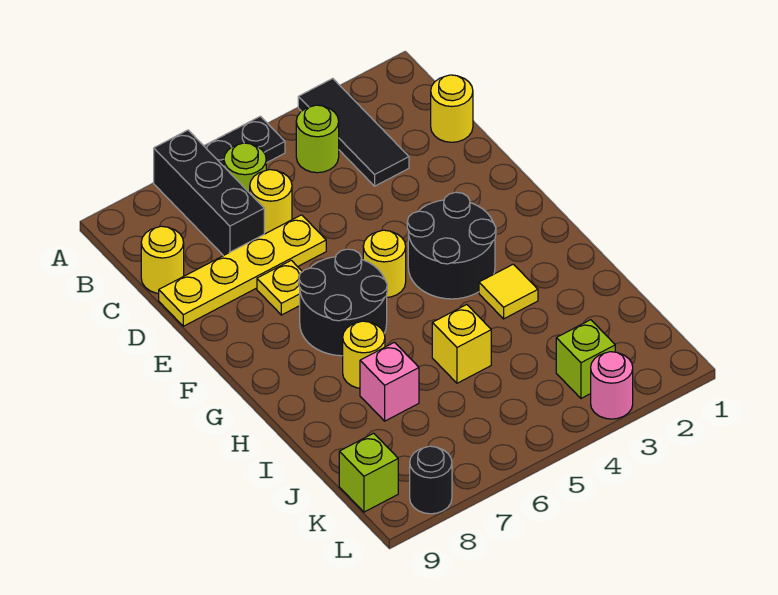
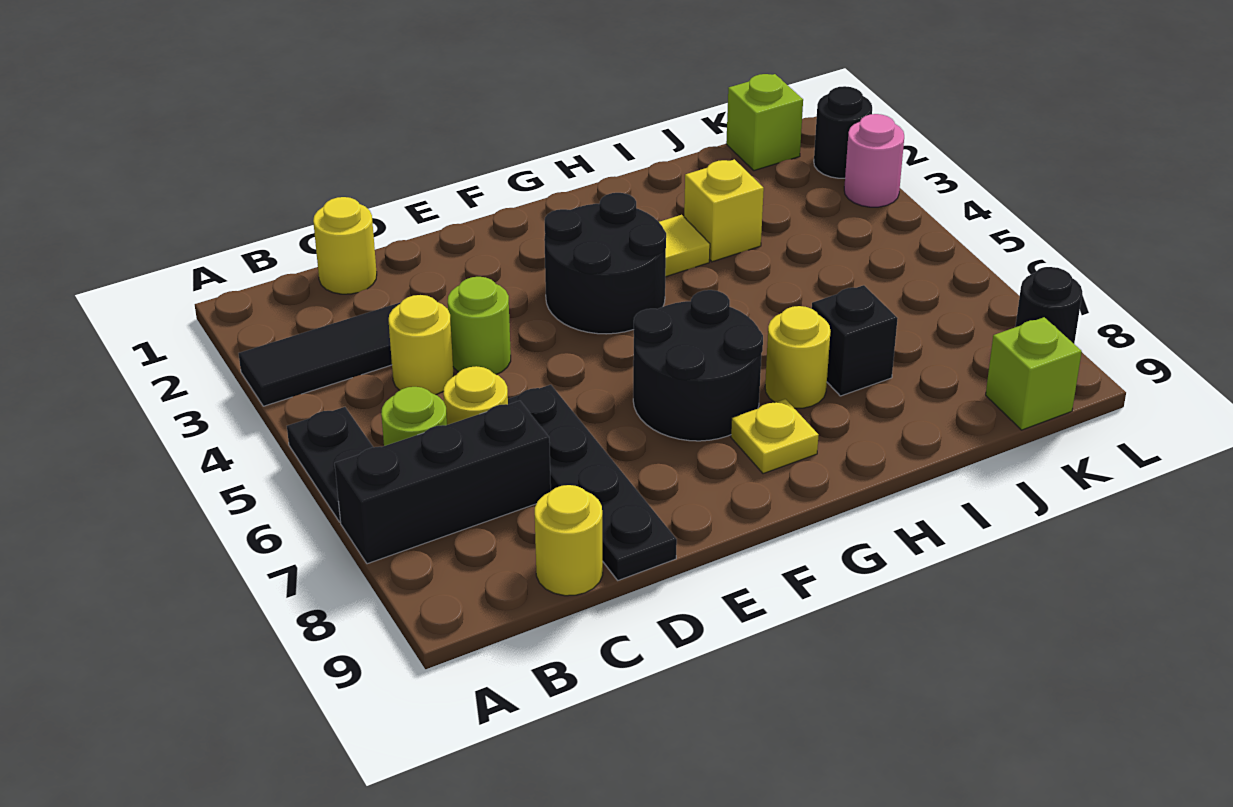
lime round brick B4 level 1 -> lime round brick D4 level 1
yellow plate D6:D9 level 1 -> black plate D6:D9 level 1
yellow plate E7 level 1 -> yellow plate G8 level 1
yellow round brick F5 level 1 -> yellow round brick C4 level 1
yellow brick I5 level 1 -> yellow brick I3 level 1
pink brick I7 level 1 -> black brick I7 level 1
lime brick K3 level 1 -> lime brick K1 level 1
none -> black round brick L2 level 1

